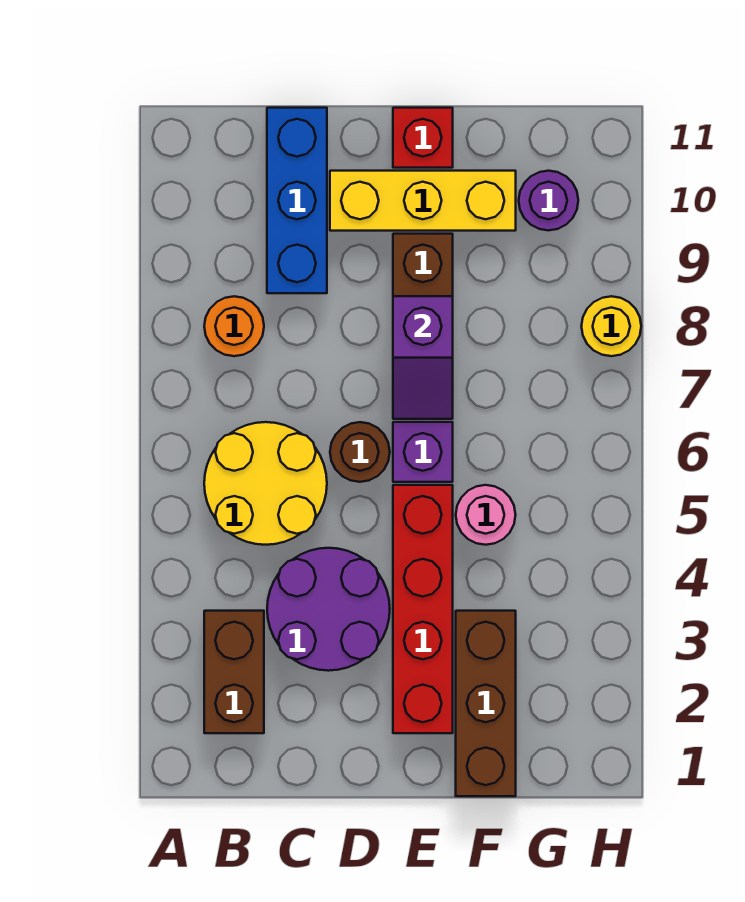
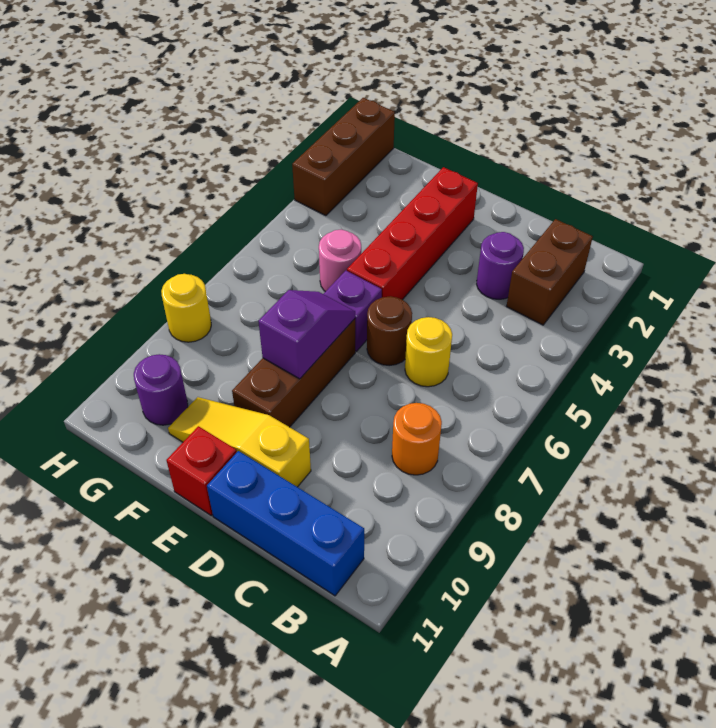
yellow round brick B5:C6 level 1 -> yellow round brick C6 level 1
purple round brick C3:D4 level 1 -> purple round brick C3 level 1
blue brick C9:C11 level 1 -> blue brick B11:D11 level 1
yellow brick D10:F10 level 1 -> yellow slope D10:F10 level 1 top D
brown brick F1:F3 level 1 -> brown brick H1:H3 level 1

